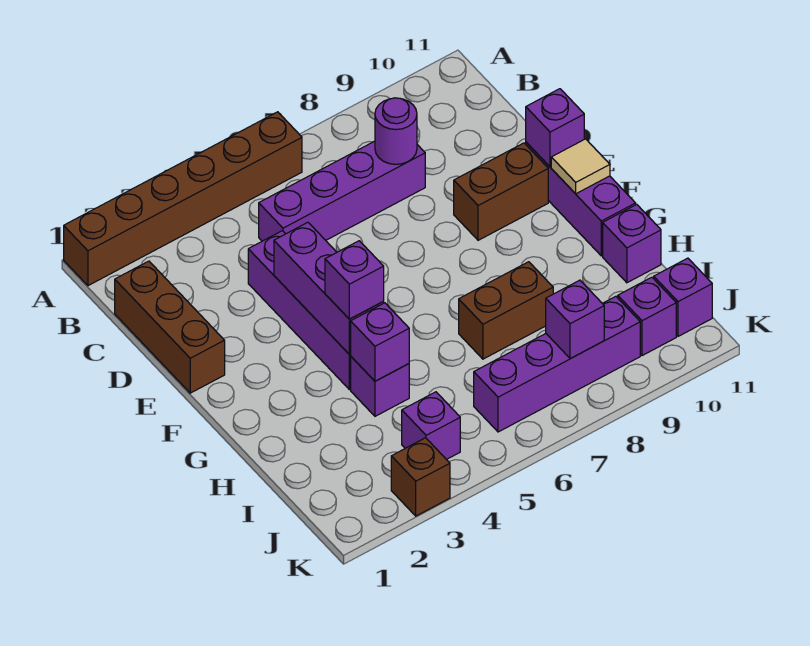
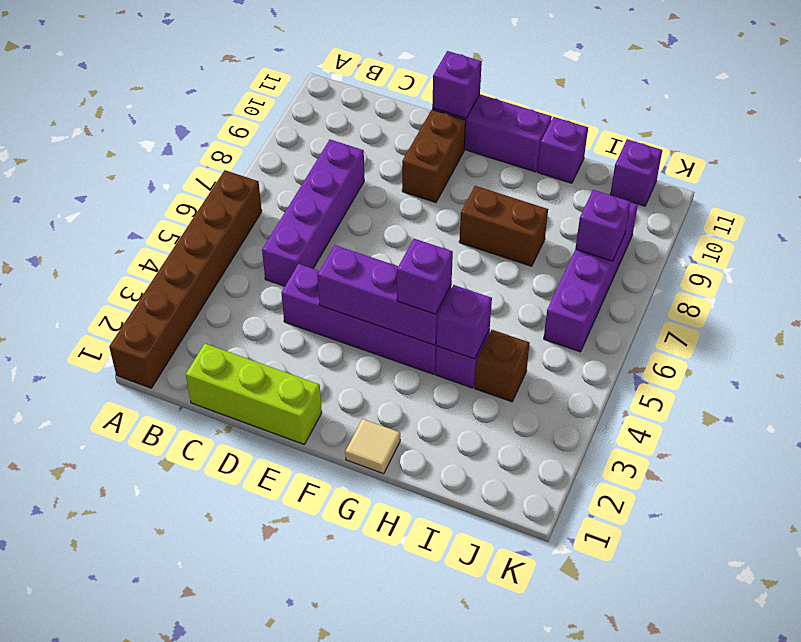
brown brick C1:E1 level 1 -> lime brick C1:E1 level 1
purple round brick C8 level 2 -> none
tan tile F11 level 2 -> tan tile G1 level 1
brown brick H7:H8 level 1 -> brown brick G8:H8 level 1
purple brick J4 level 1 -> none
purple brick J10 level 1 -> none
brown brick K3 level 1 -> brown brick I4 level 1

